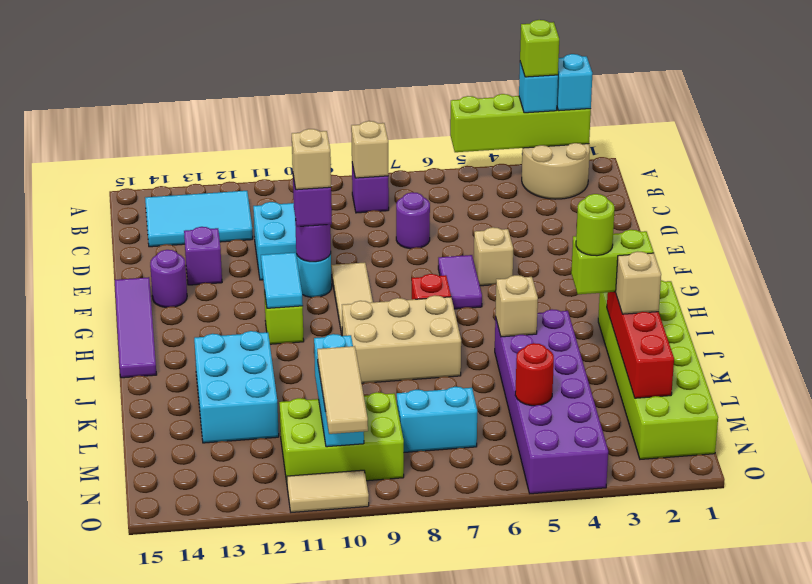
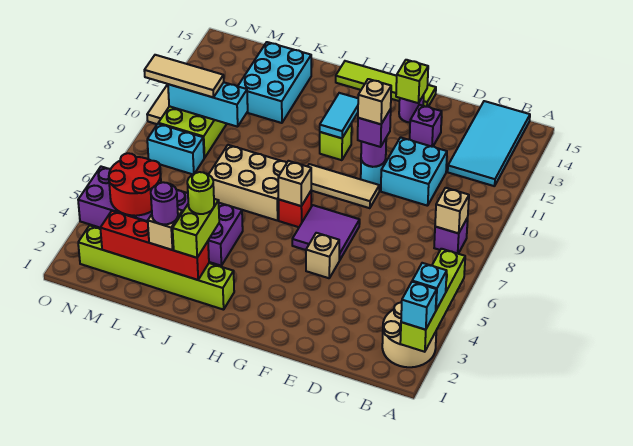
lime brick A3 level 4 -> lime brick F14 level 2
cyan tile B12:C14 level 1 -> cyan tile B12:C15 level 1
purple round brick D7 level 1 -> purple round brick K2 level 4
purple tile F6:G6 level 1 -> purple tile F6:G7 level 1
purple tile F15:I15 level 1 -> lime tile F15:I15 level 1
cyan tile G11:H11 level 2 -> cyan tile H11:H12 level 2
lime brick I1:N2 level 1 -> lime brick I2:N2 level 1
tan brick I7:J9 level 1 -> tan brick I7:K8 level 1
tan brick J5 level 2 -> tan brick H7 level 2
cyan brick J12:L13 level 1 -> cyan brick K12:L14 level 1
red round brick M5 level 2 -> red round brick M4:N5 level 2
cyan brick M7:M8 level 1 -> cyan brick M8:N8 level 1

